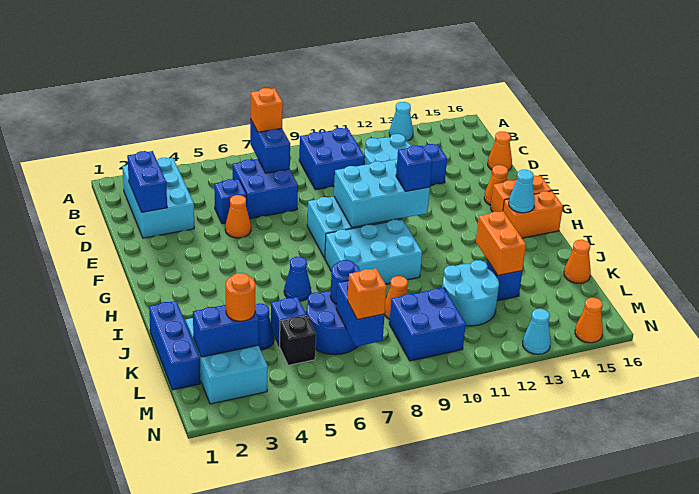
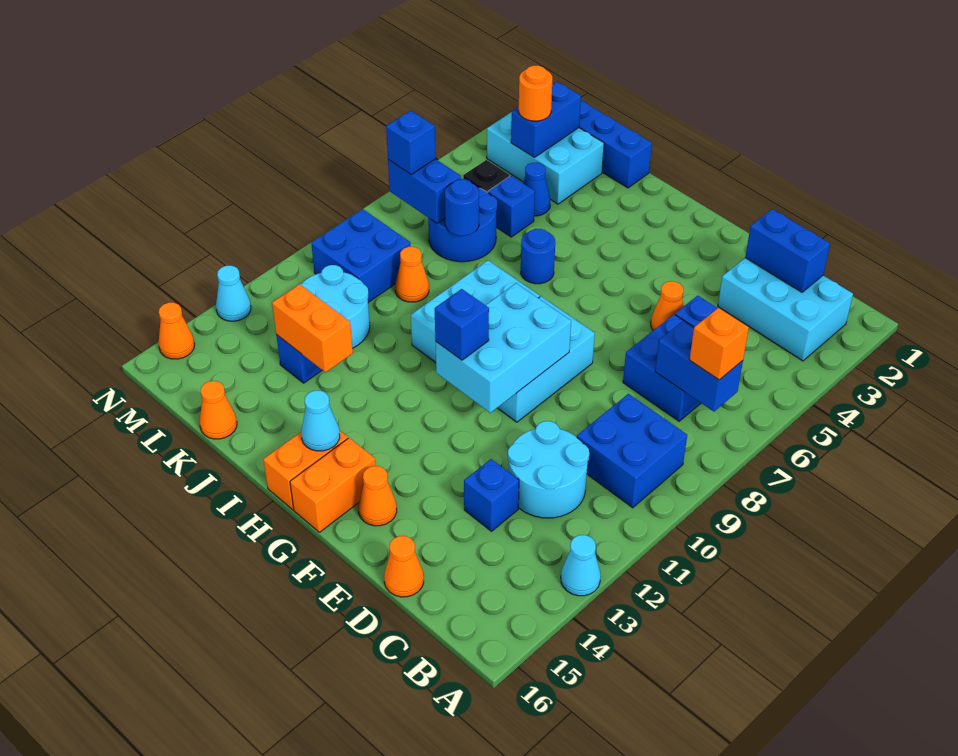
blue cone I6 level 1 -> blue round brick I6 level 1
orange brick M7 level 3 -> blue brick M7 level 3

